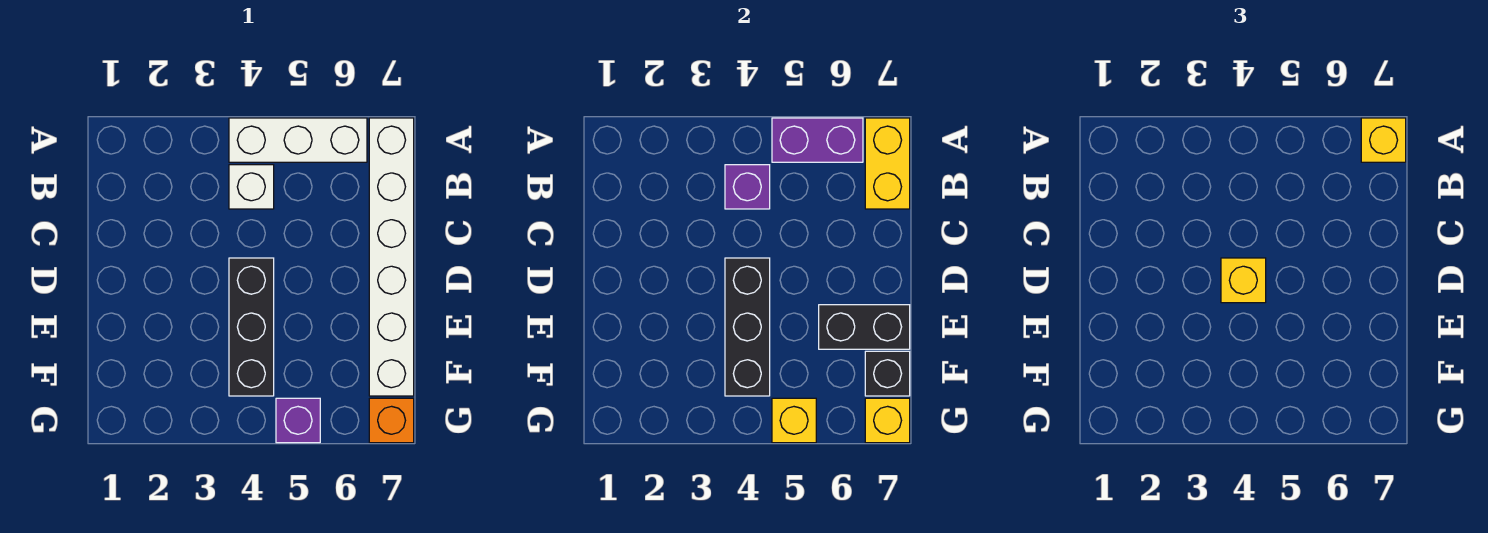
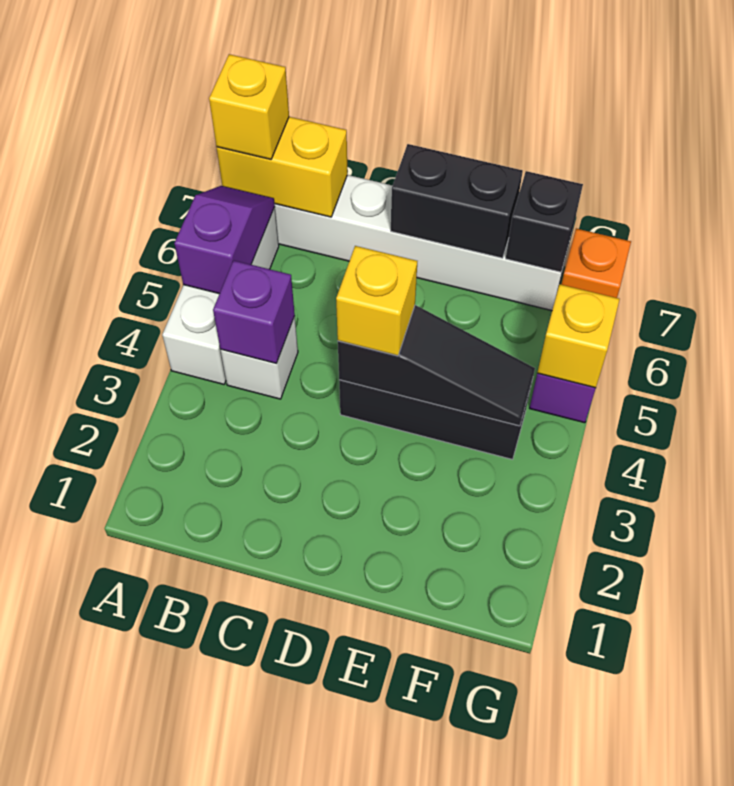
purple brick A5:A6 level 2 -> purple slope A5:A6 level 2 top 5
black brick D4:F4 level 2 -> black slope D4:F4 level 2 top D
black brick E6:E7 level 2 -> black brick D7:E7 level 2
yellow brick G7 level 2 -> none

